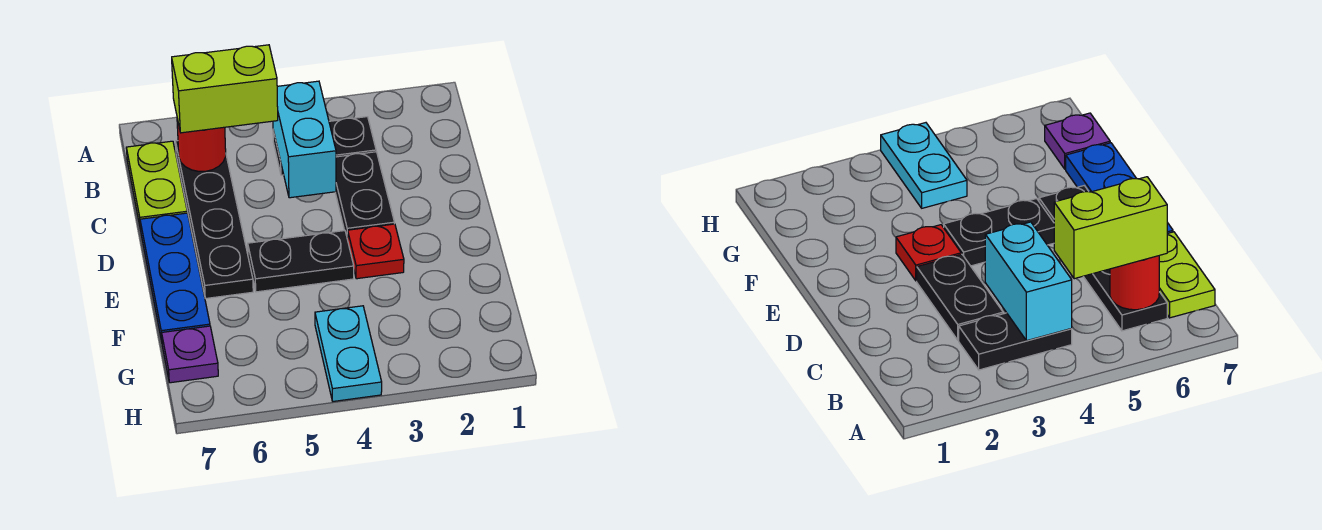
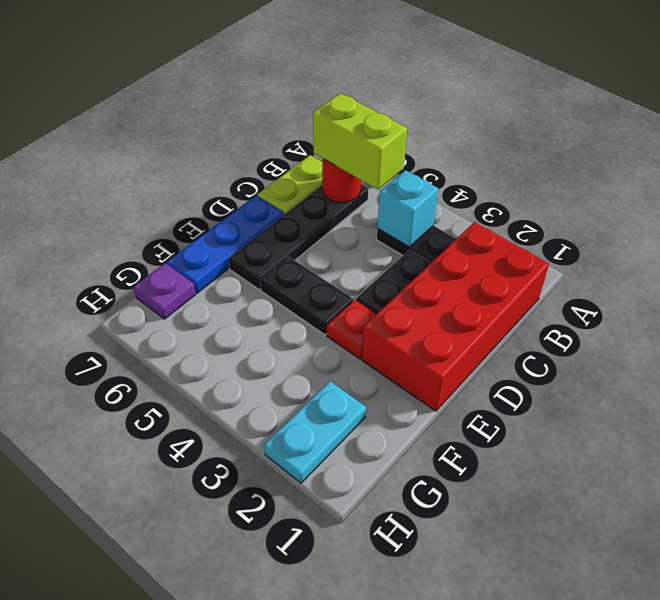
none -> red brick B1:E2 level 1
cyan brick B4:C4 level 2 -> cyan brick B4 level 2
cyan plate G4:H4 level 1 -> cyan plate G2:H2 level 1

